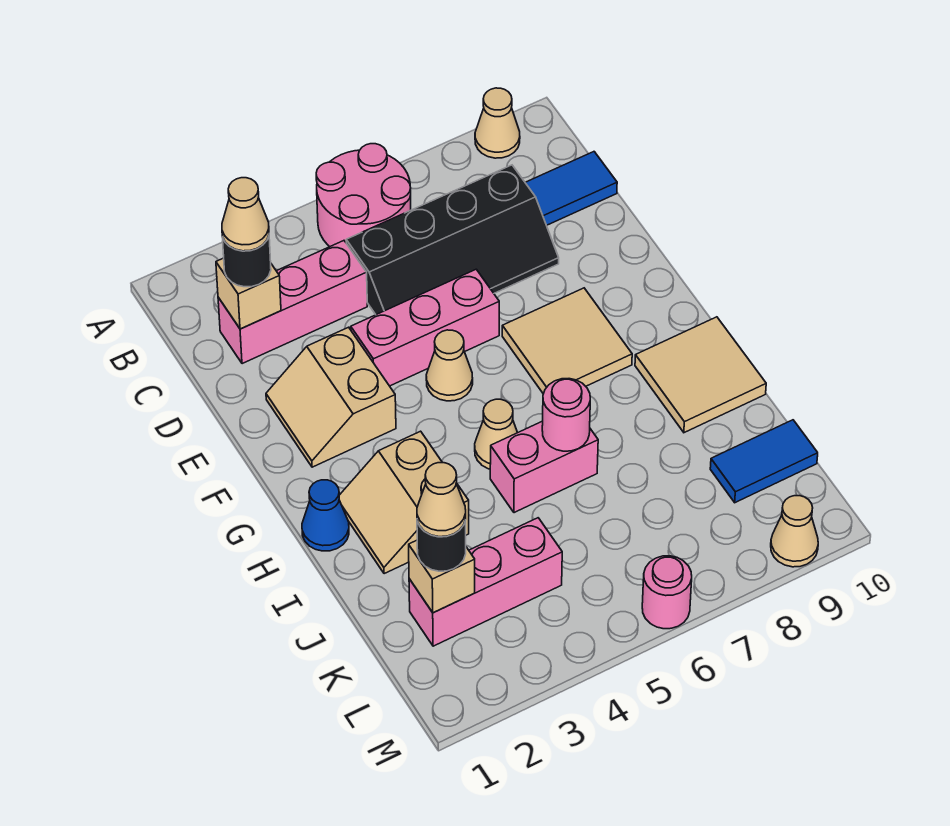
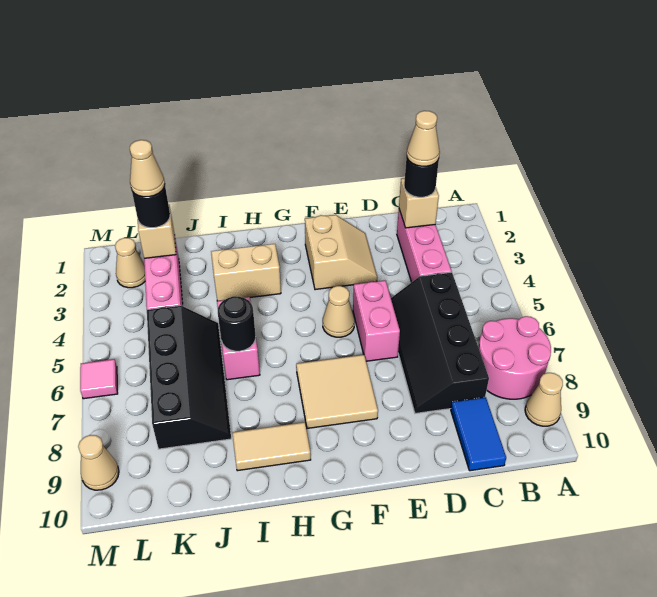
pink round brick A5:B6 level 1 -> pink round brick A7:B8 level 1
tan slope E2:F3 level 1 top 3 -> tan slope E2:F3 level 1 top F
pink brick E4:E6 level 1 -> pink brick E5:E6 level 1
blue cone H1 level 1 -> none
tan cone H5 level 1 -> tan cone L2 level 1
tan tile H9:I10 level 1 -> tan tile H9:I9 level 1
pink round brick I6 level 2 -> black round brick I6 level 2
none -> black slope J5:K8 level 1 top K
blue tile K9:K10 level 1 -> none
pink round brick M6 level 1 -> pink tile M6 level 1

